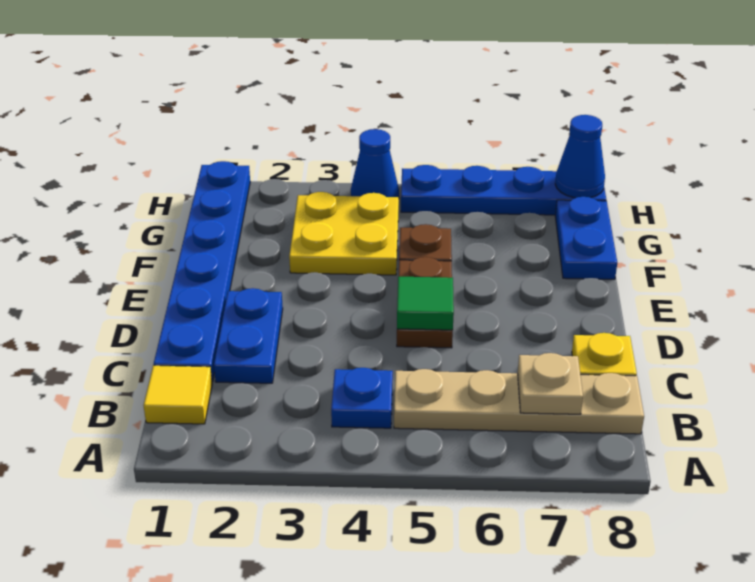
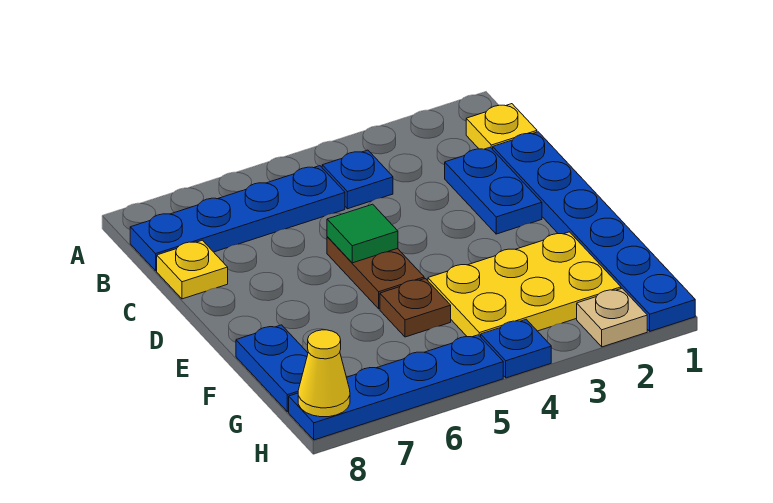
yellow tile B1 level 1 -> yellow plate B1 level 1
tan plate B5:B8 level 1 -> blue plate B5:B8 level 1
tan plate B7 level 2 -> tan plate H2 level 1
yellow plate F3:G4 level 1 -> yellow plate F2:G4 level 1
blue cone H4 level 1 -> blue plate H4 level 1
blue cone H8 level 2 -> yellow cone H8 level 2

